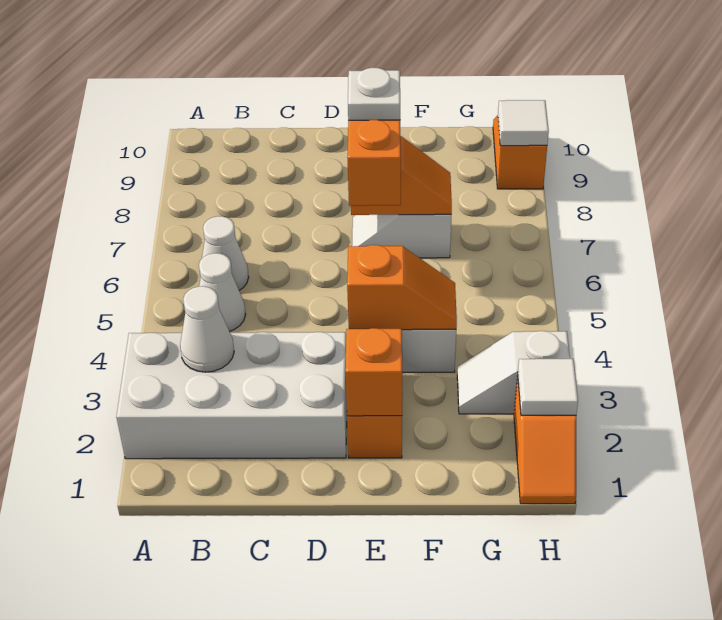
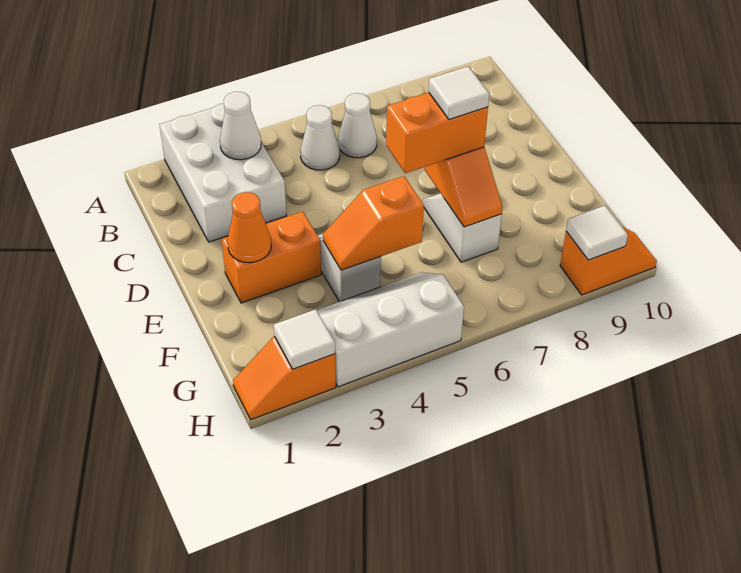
white brick A2:D3 level 1 -> white brick A2:C3 level 1
orange brick E2 level 2 -> orange cone E2 level 2
orange slope E4:F4 level 2 top E -> orange slope F4:F5 level 2 top 5
white plate E7 level 4 -> white tile E7 level 4
white slope G3:H3 level 1 top H -> white slope G3:H5 level 1 top H

